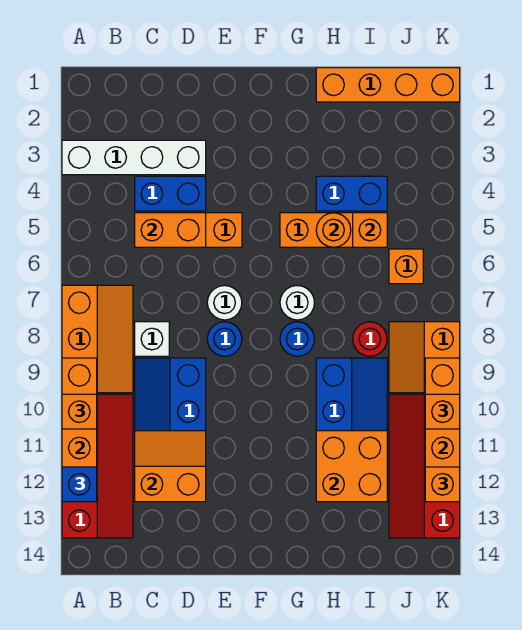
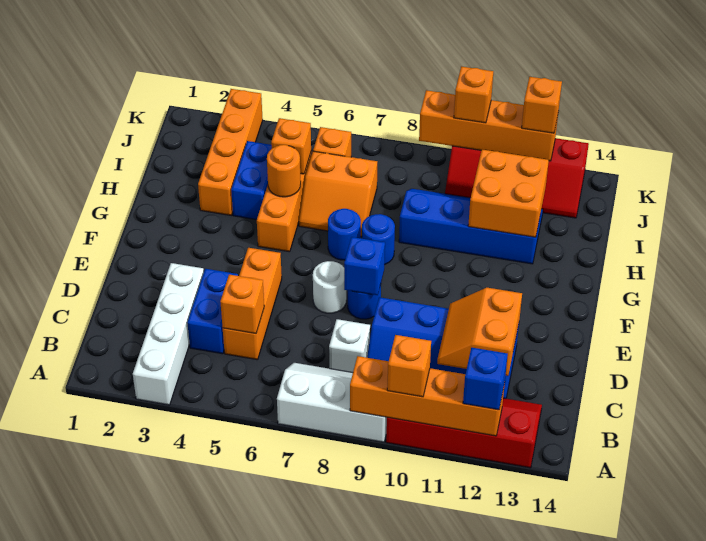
orange slope A7:B9 level 1 top A -> white slope A7:B9 level 1 top A
orange brick C5:D5 level 2 -> orange brick C5 level 2
none -> blue brick E8 level 2
white round brick G7 level 1 -> blue round brick G7 level 1
orange brick H1:K1 level 1 -> orange brick H3:K3 level 1
red round brick I8 level 1 -> none
orange slope J8:K9 level 1 top K -> orange slope H6:I7 level 1 top I

